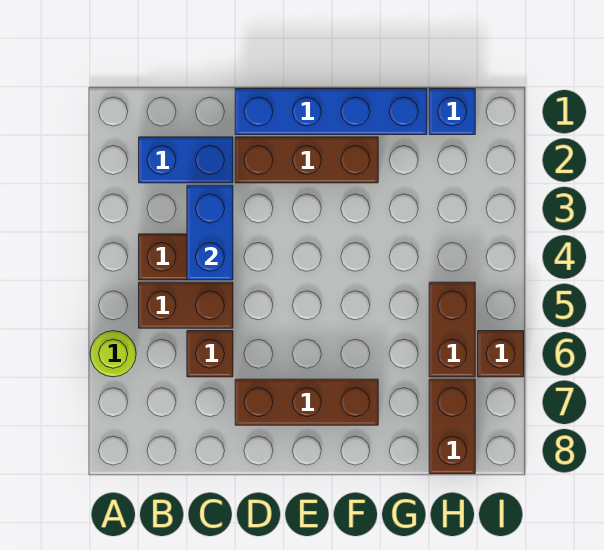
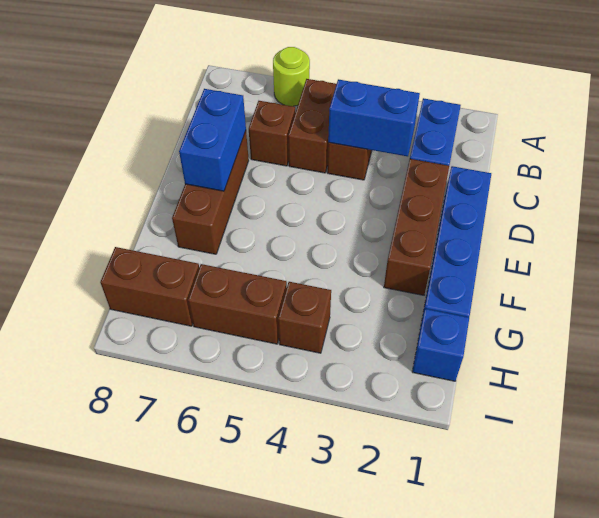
none -> blue brick D7:E7 level 2
brown brick I6 level 1 -> brown brick H4 level 1

